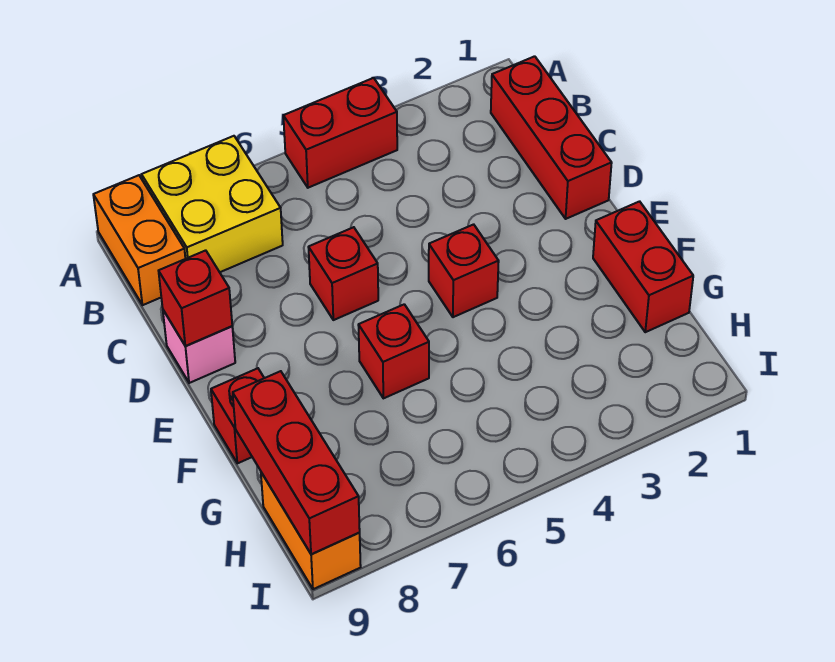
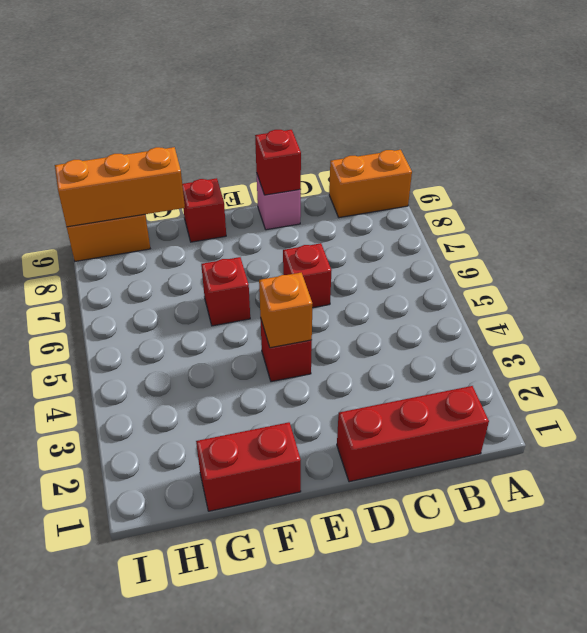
red brick A4:A5 level 1 -> none
yellow brick A7:B8 level 1 -> none
none -> orange brick E4 level 2
red brick G9:I9 level 2 -> orange brick G9:I9 level 2

